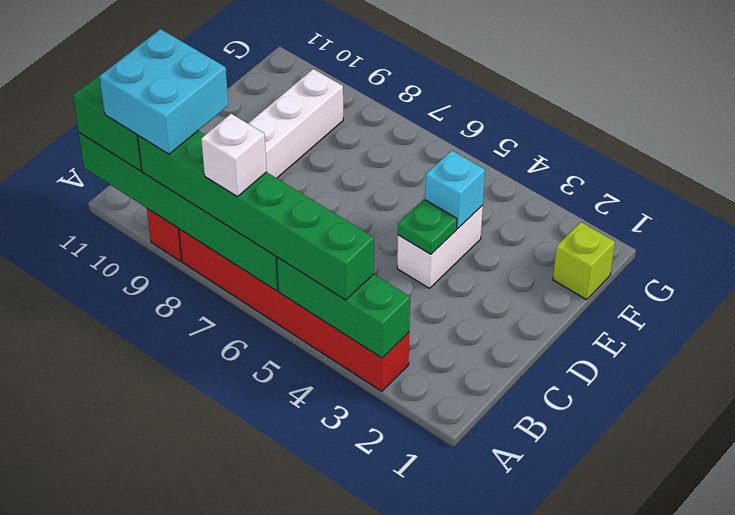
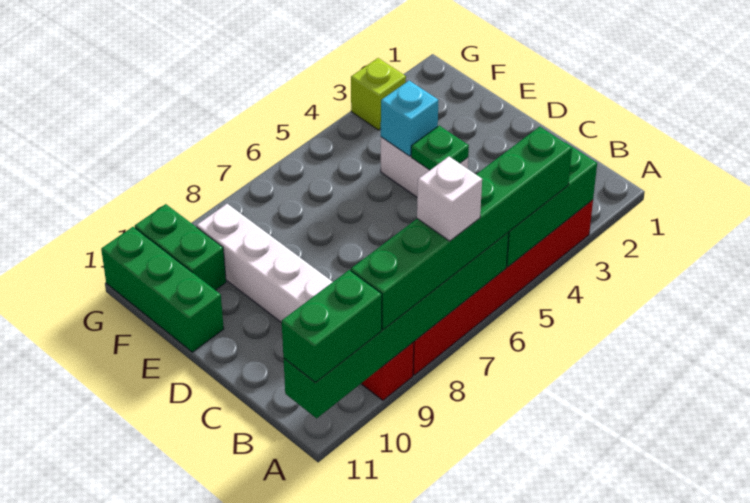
cyan brick A9:B10 level 4 -> none
none -> green brick E11:G11 level 1
lime brick F1 level 1 -> lime brick G3 level 1
none -> green brick F10:G10 level 1

